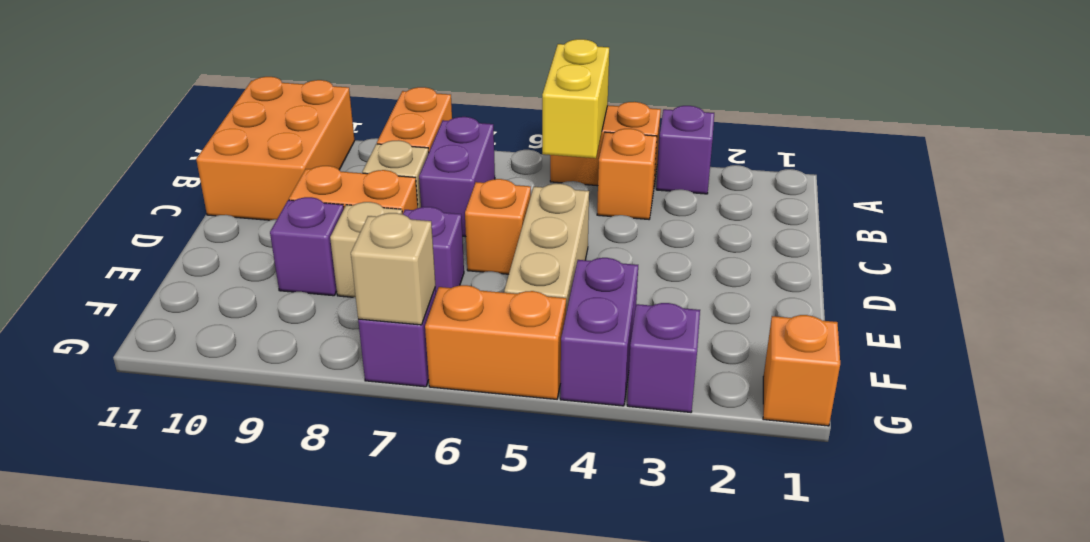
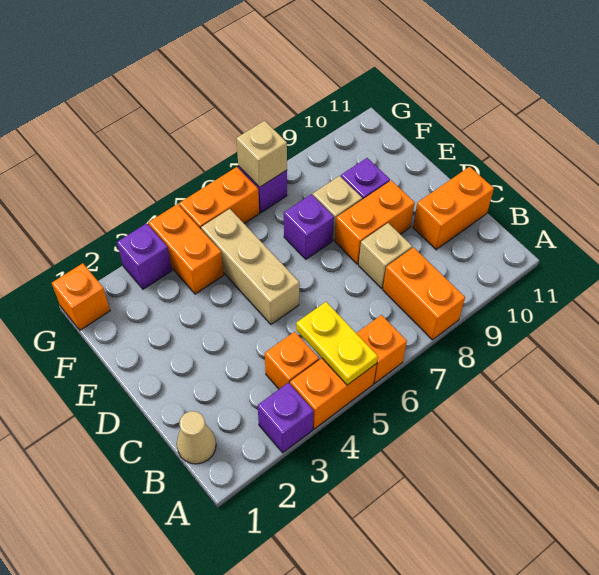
yellow brick A5:B5 level 2 -> yellow plate A5:B5 level 2
orange brick A10:C11 level 1 -> orange brick C10:C11 level 1
none -> tan cone B1 level 1
purple brick B7:C7 level 1 -> none
orange brick D6 level 1 -> orange brick A6 level 1
purple brick F4:G4 level 1 -> orange brick F4:G4 level 1

